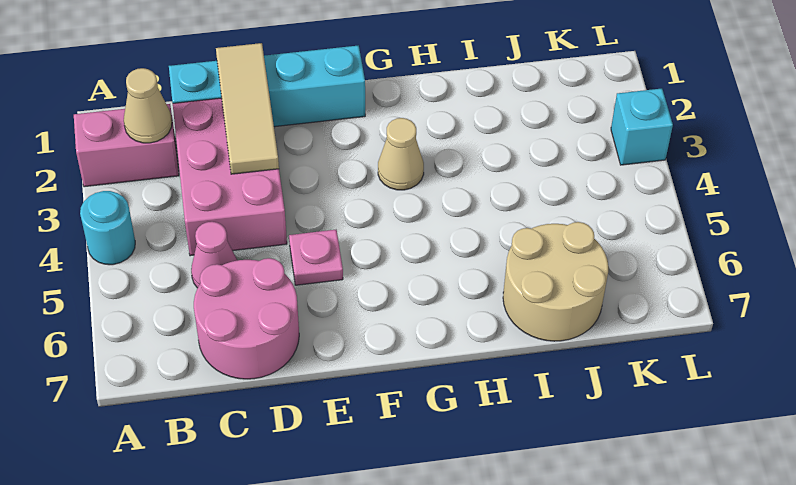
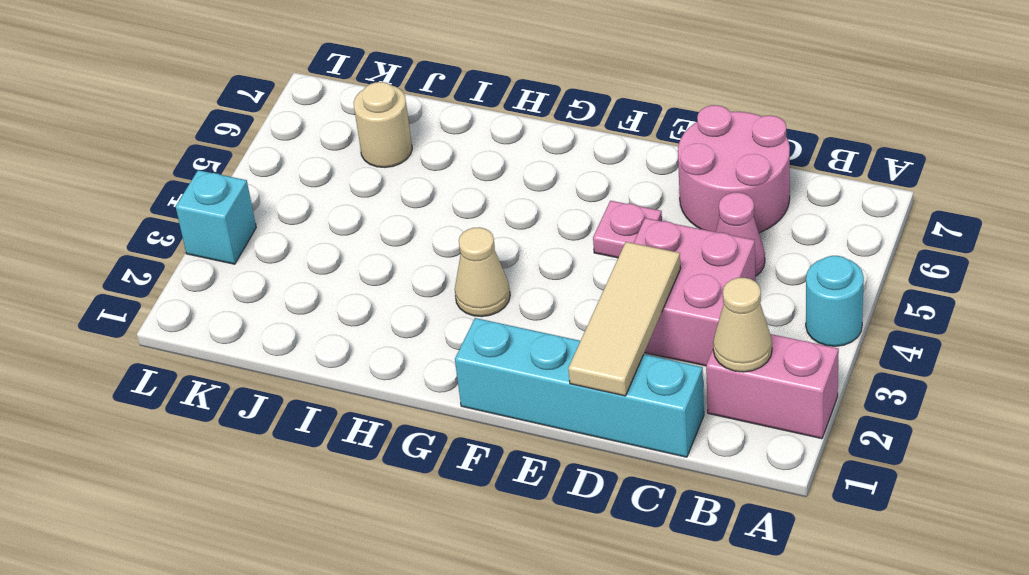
pink brick C2:D4 level 1 -> pink brick C3:D4 level 1
tan round brick I6:J7 level 1 -> tan round brick J6 level 1

